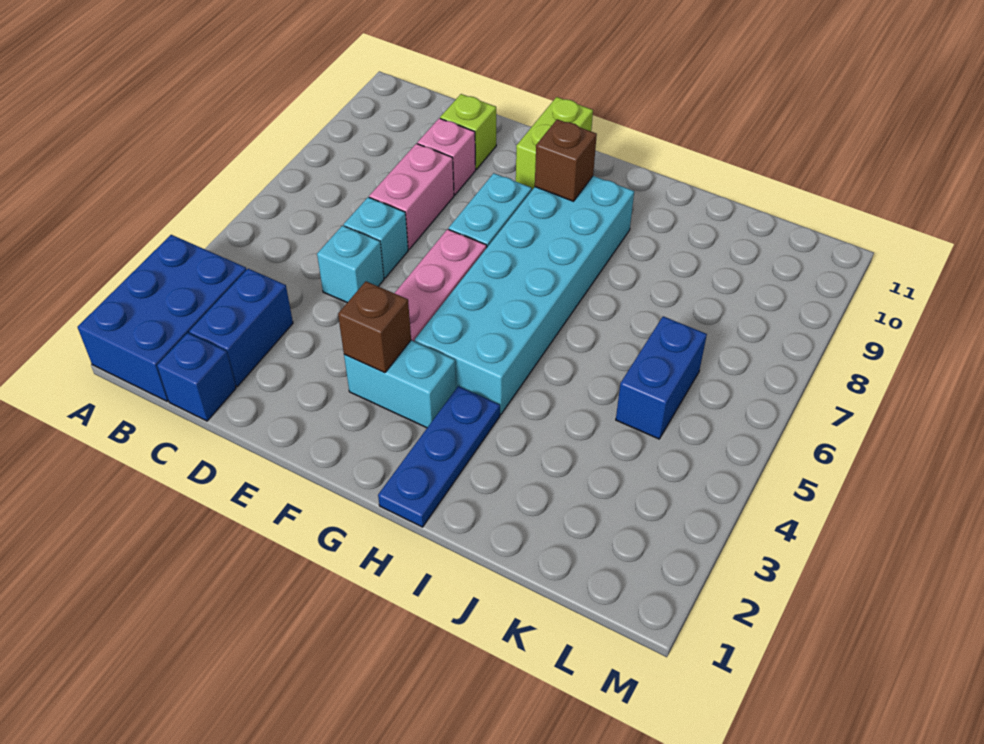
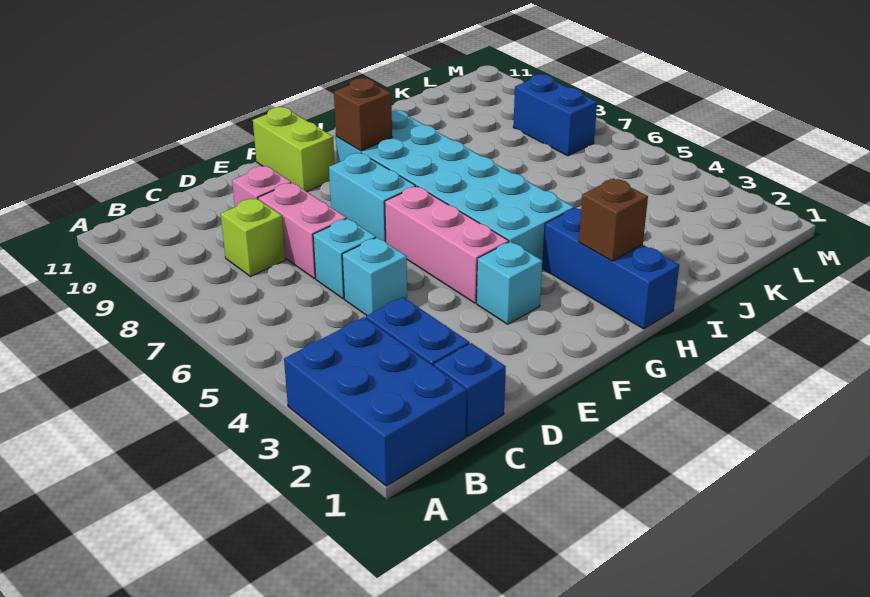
lime brick D10 level 1 -> lime brick C8 level 1
cyan brick F3:G3 level 1 -> cyan brick F3 level 1
brown brick F3 level 2 -> brown brick H2 level 2
blue plate H1:H3 level 1 -> blue brick H1:H3 level 1
blue brick K5:K6 level 1 -> blue brick L7:L8 level 1

